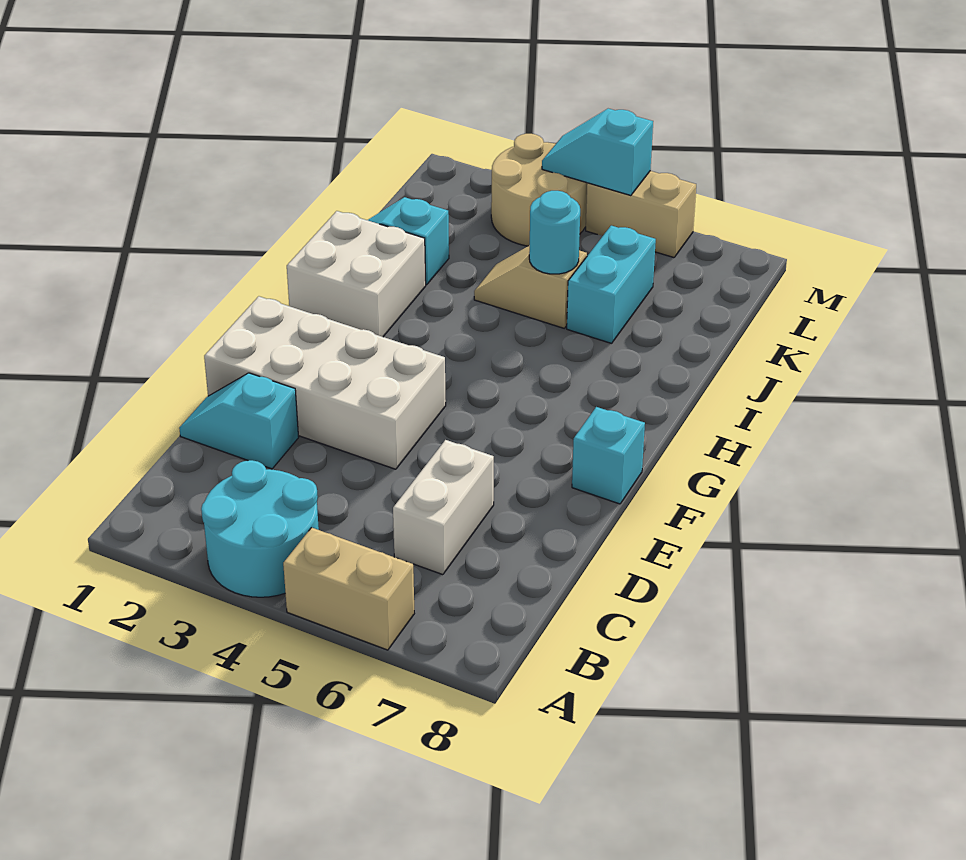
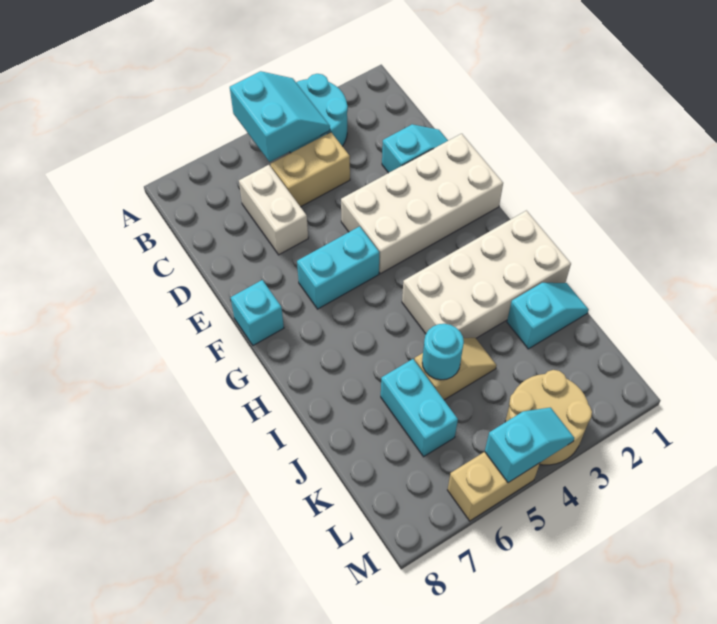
none -> cyan slope A4:B5 level 2 top 5
tan brick A5:A6 level 1 -> tan brick C4:C5 level 1
none -> cyan brick F5:F6 level 1
white brick H1:I2 level 1 -> white brick H1:I4 level 1

